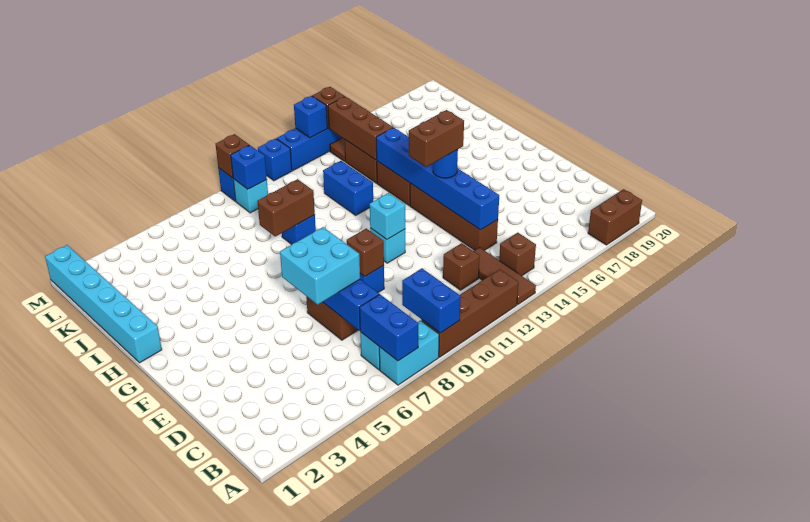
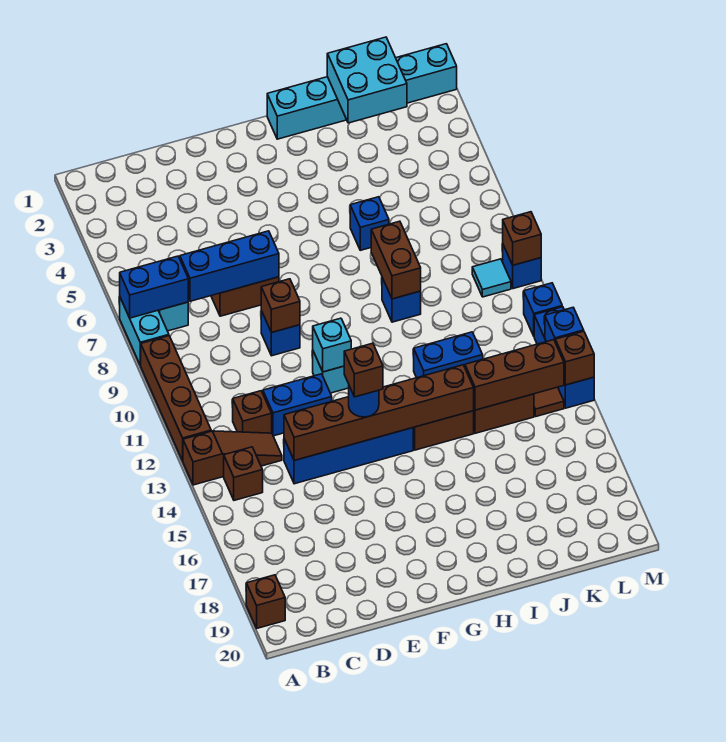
blue brick A9:B9 level 2 -> blue brick D12:E12 level 1
brown tile A13:C13 level 1 -> brown slope A13:C13 level 1 top A
brown brick A18:A19 level 1 -> brown brick A19 level 1
cyan brick D6:E7 level 3 -> cyan brick J1:K2 level 2
brown brick D14:G14 level 1 -> blue brick D14:G14 level 1
blue brick D14:I14 level 2 -> brown brick D14:I14 level 2
brown brick F13:F14 level 4 -> brown brick F14 level 4
cyan brick L9 level 1 -> cyan tile L9 level 1
blue brick L9 level 2 -> blue brick I6 level 1

